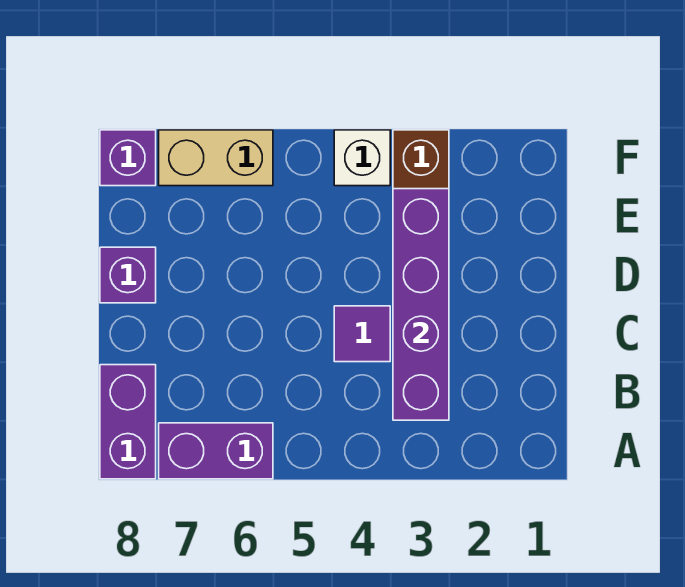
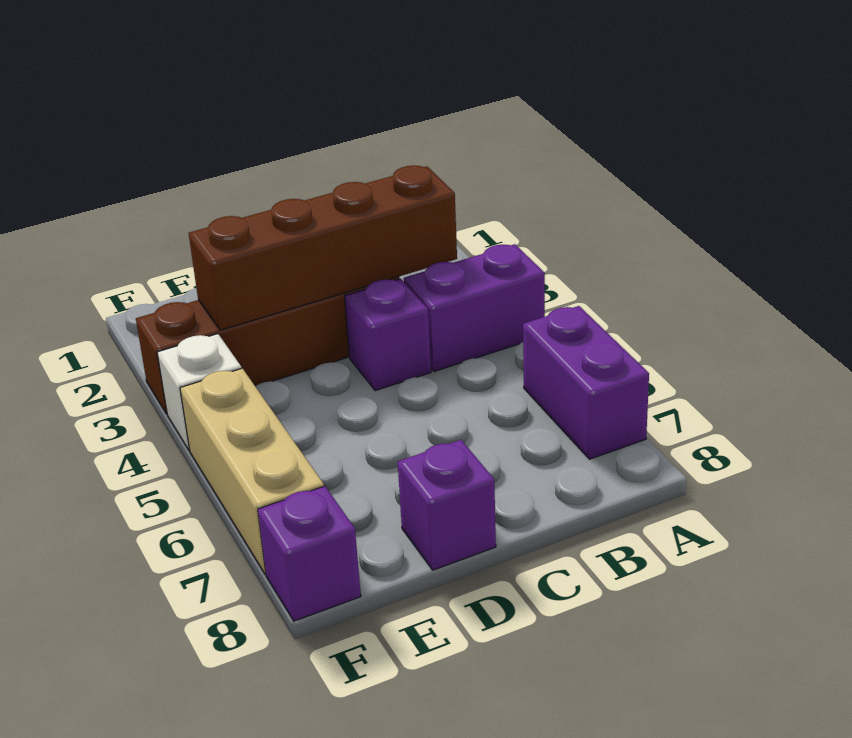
purple brick A8:B8 level 1 -> purple brick A4:B4 level 1
purple brick B3:E3 level 2 -> brown brick B3:E3 level 2
purple tile C4 level 1 -> purple brick C4 level 1
tan brick F6:F7 level 1 -> tan brick F5:F7 level 1

